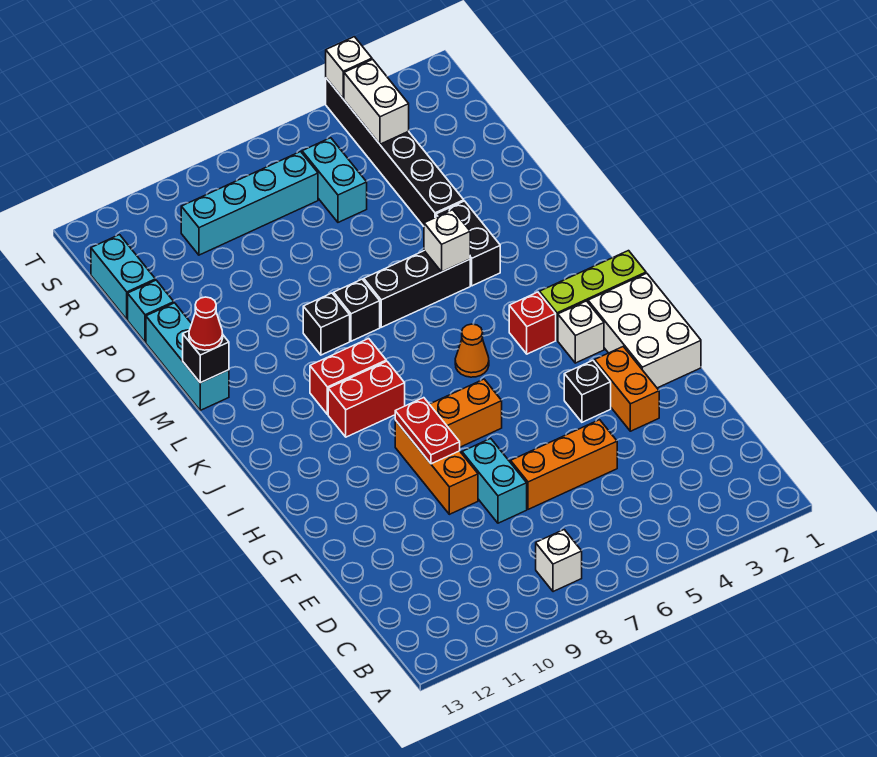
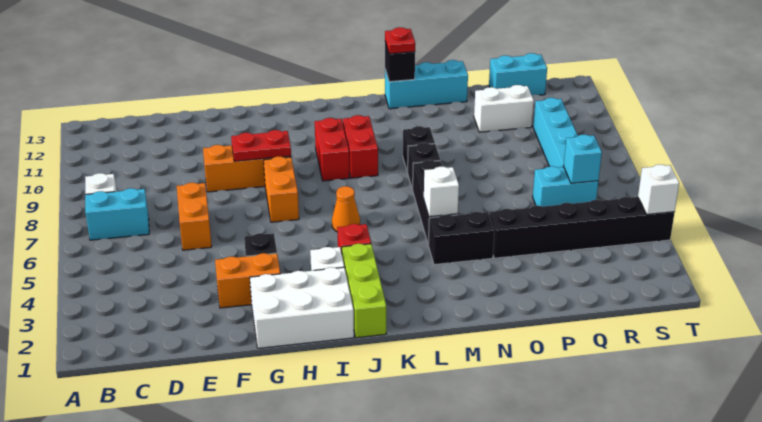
orange brick E5:E7 level 1 -> orange brick E6:E7 level 1
cyan brick E8:F8 level 1 -> cyan brick B7:C7 level 1
red cone M13 level 3 -> red plate M13 level 3
cyan brick P13 level 1 -> cyan brick R6 level 2
white brick R4:S4 level 2 -> white brick P11:Q11 level 1

